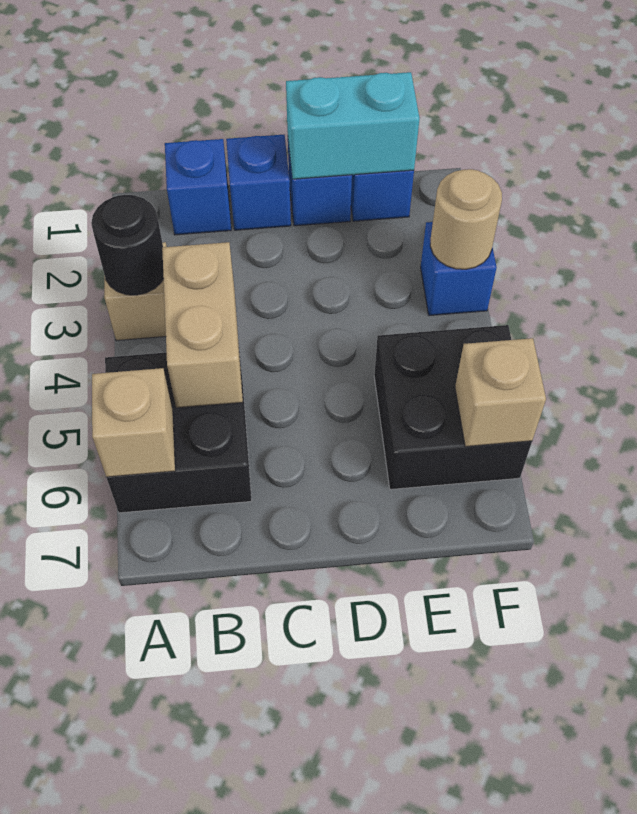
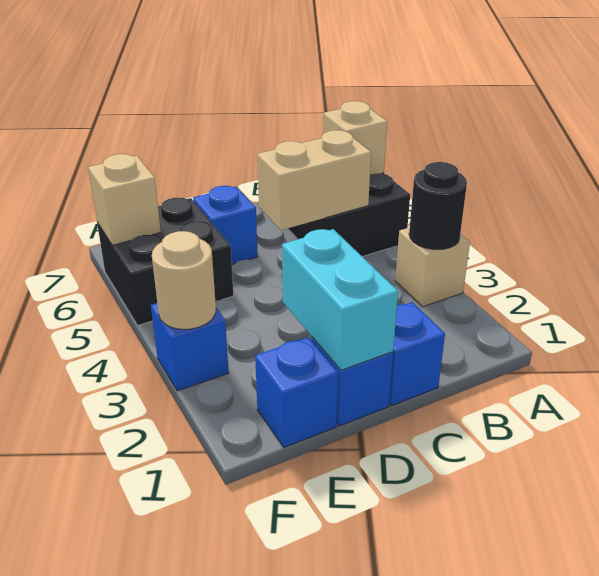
blue brick B1 level 1 -> blue brick D6 level 1
tan brick B4:B5 level 2 -> tan brick B5:C5 level 2
cyan brick D1:E1 level 2 -> cyan brick D1:D2 level 2

